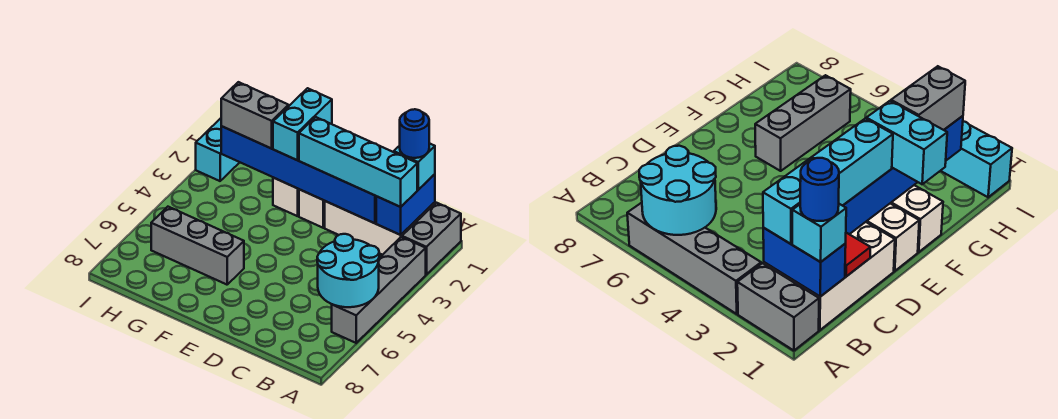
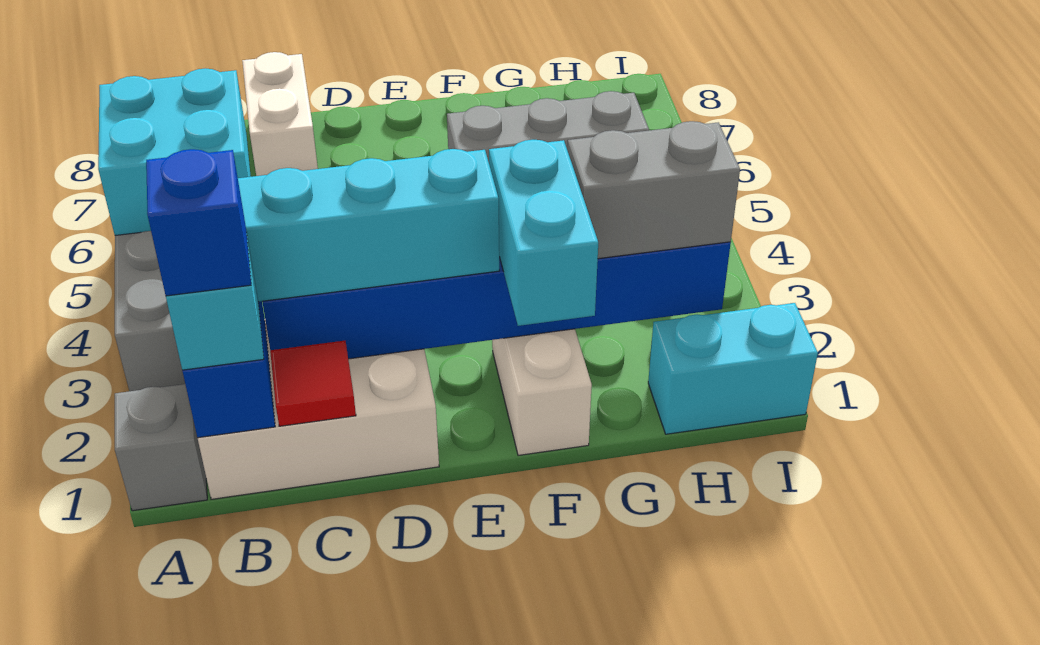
grey brick A1:A2 level 1 -> grey brick A1 level 1
cyan round brick A5:B6 level 2 -> cyan brick A5:B6 level 2
blue round brick B1 level 4 -> blue brick B1 level 4
white brick E1:E2 level 1 -> white brick C7:C8 level 1
cyan brick I1:I2 level 1 -> cyan brick H1:I1 level 1

